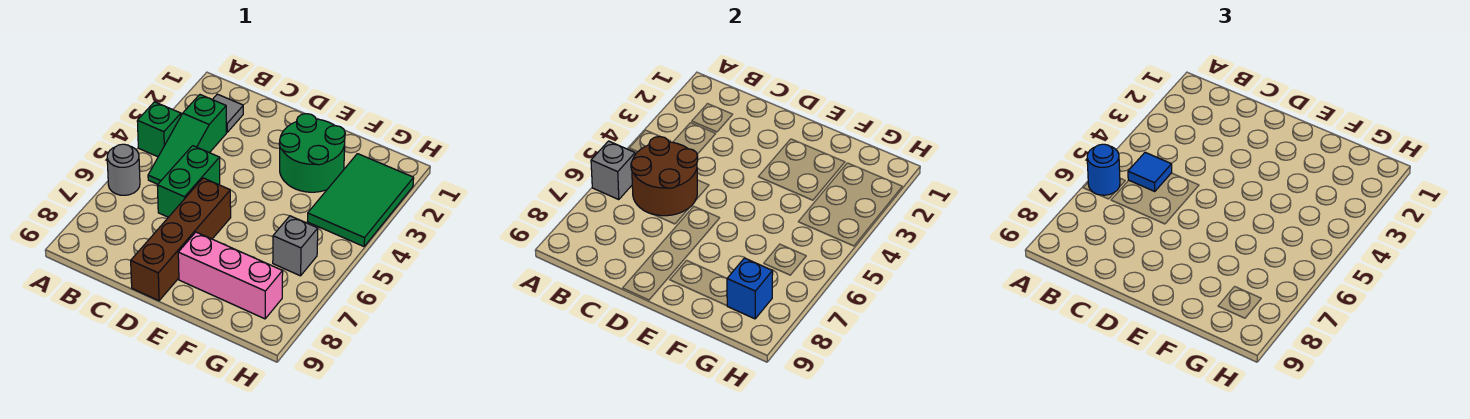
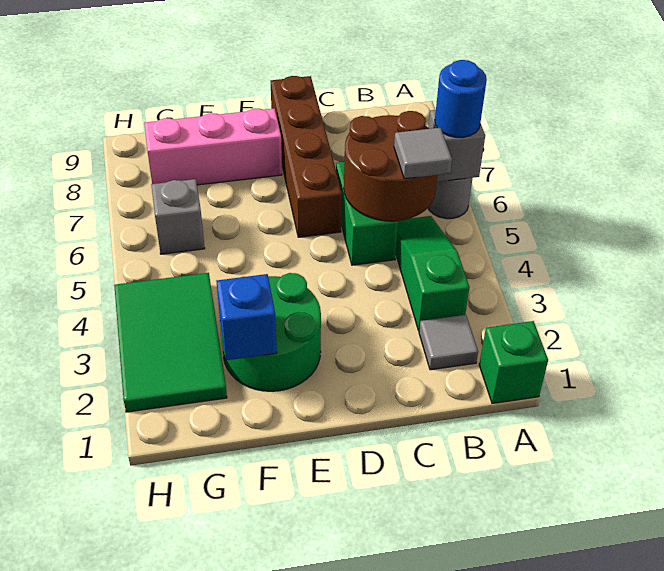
green brick A4 level 1 -> green brick A1 level 1
blue tile B5 level 3 -> grey tile B5 level 3
blue brick G8 level 2 -> blue brick F2 level 2

